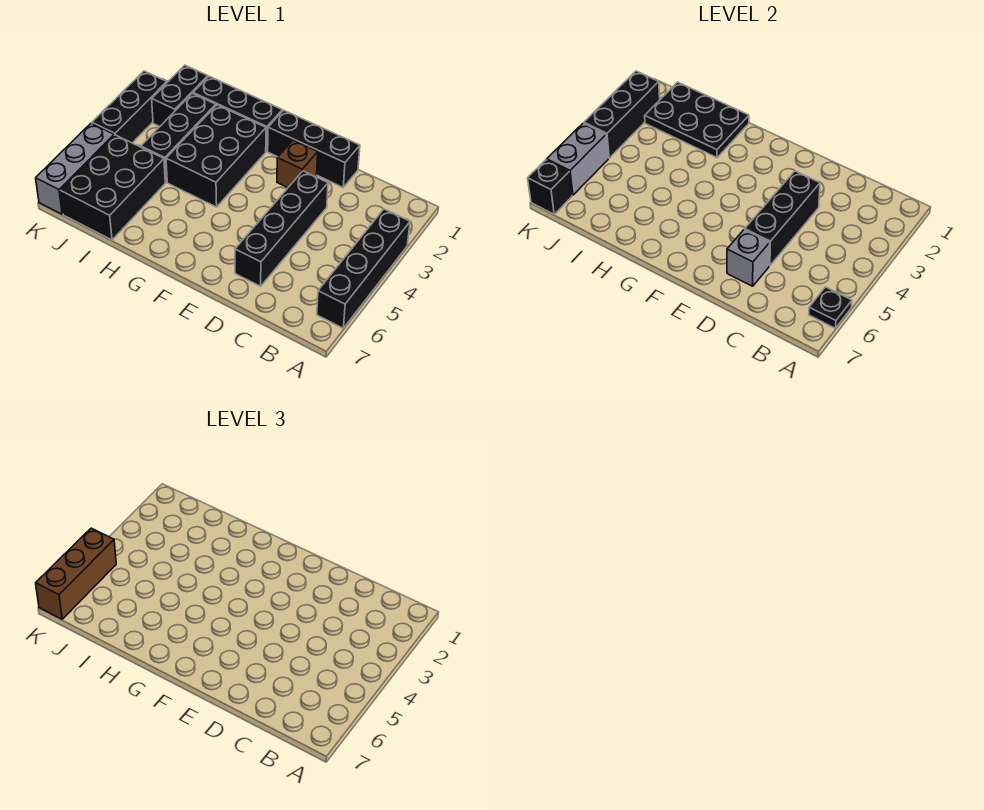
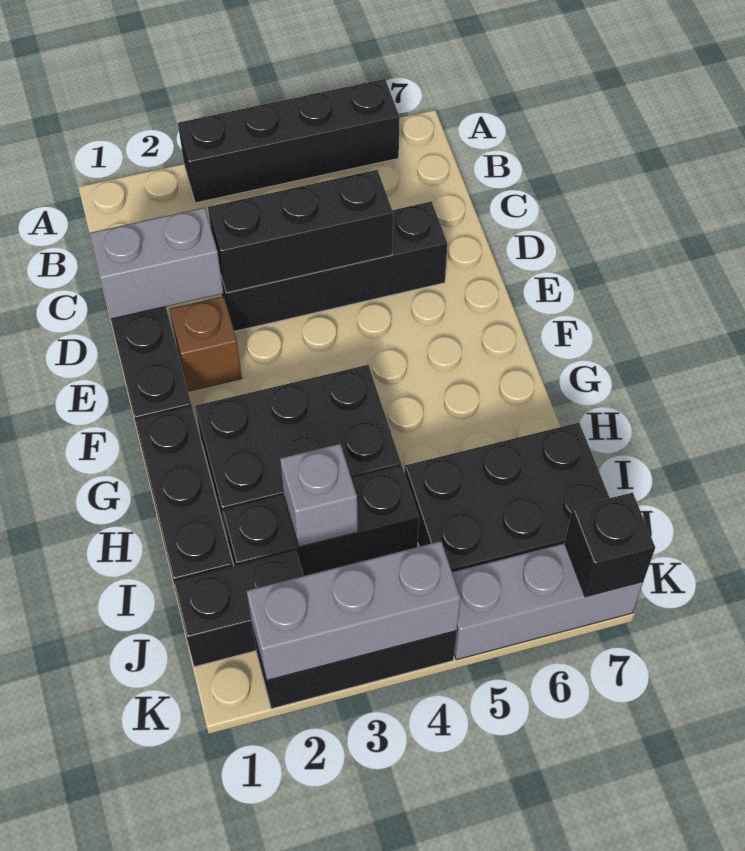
black plate A6 level 2 -> none
grey brick D6 level 2 -> grey brick I3 level 2
black plate H1:J2 level 2 -> none
black brick K2:K4 level 2 -> grey brick K2:K4 level 2
grey brick K5:K6 level 2 -> grey brick D1:D2 level 2
brown brick K5:K7 level 3 -> none

